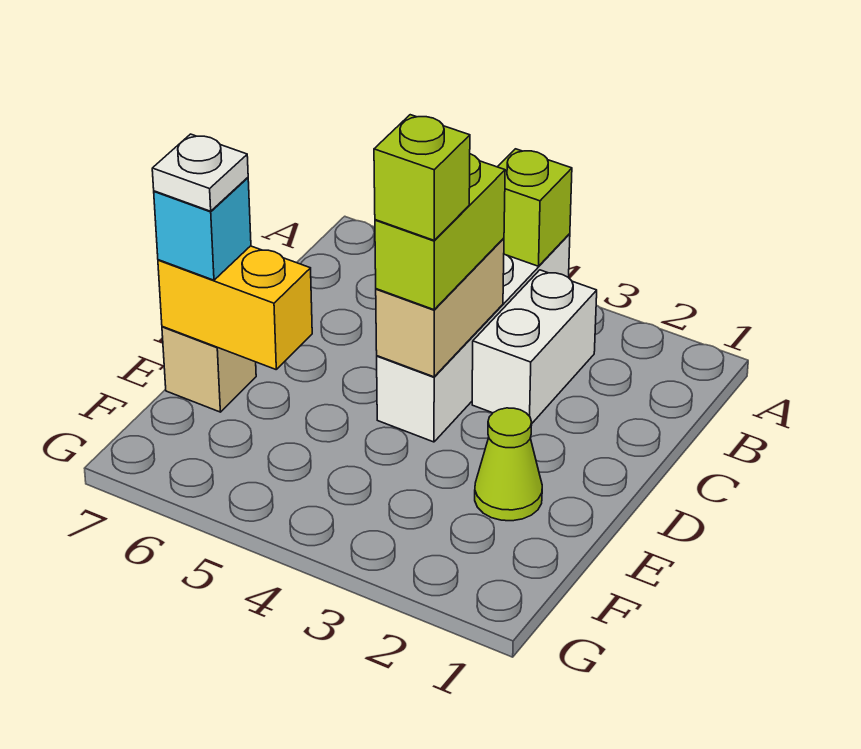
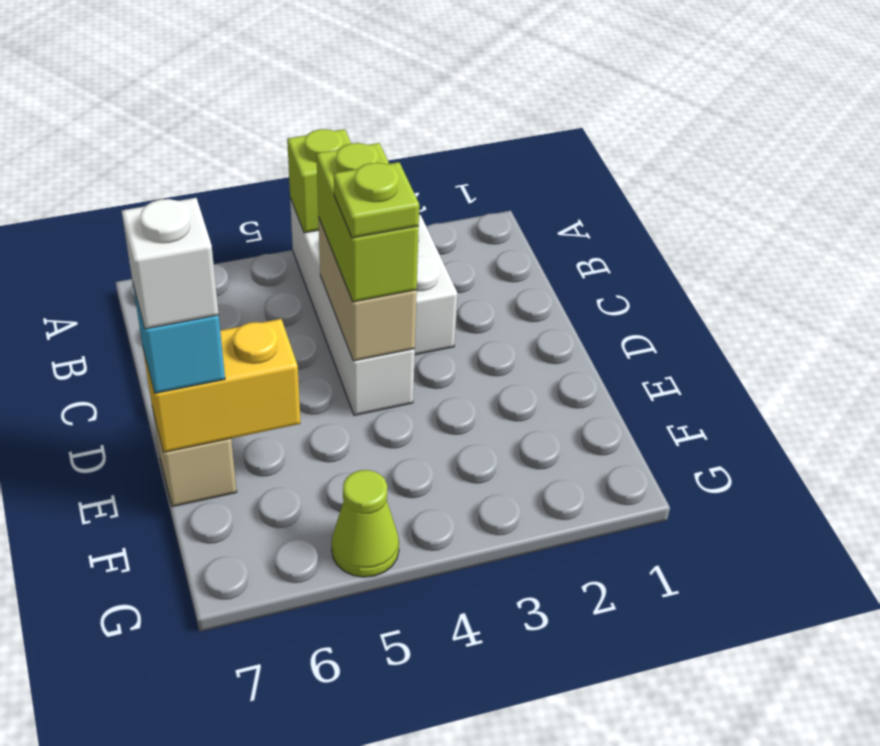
lime brick D4 level 4 -> lime plate D4 level 4
lime cone E2 level 1 -> lime cone G5 level 1
white plate E7 level 4 -> white brick E7 level 4

